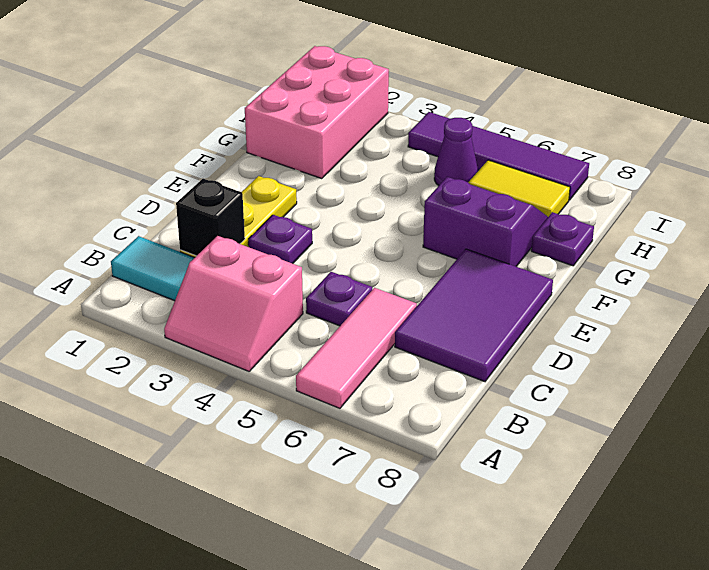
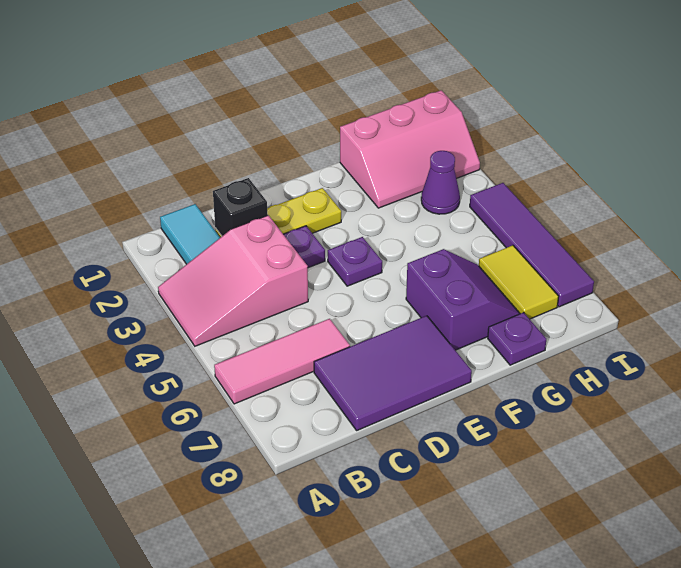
pink slope A3:B4 level 1 top B -> pink slope A3:C4 level 1 top C
purple plate C5 level 1 -> purple plate E4 level 1
pink brick G1:I2 level 1 -> pink slope G1:I2 level 1 top 1
purple cone H5 level 1 -> purple cone H3 level 1

